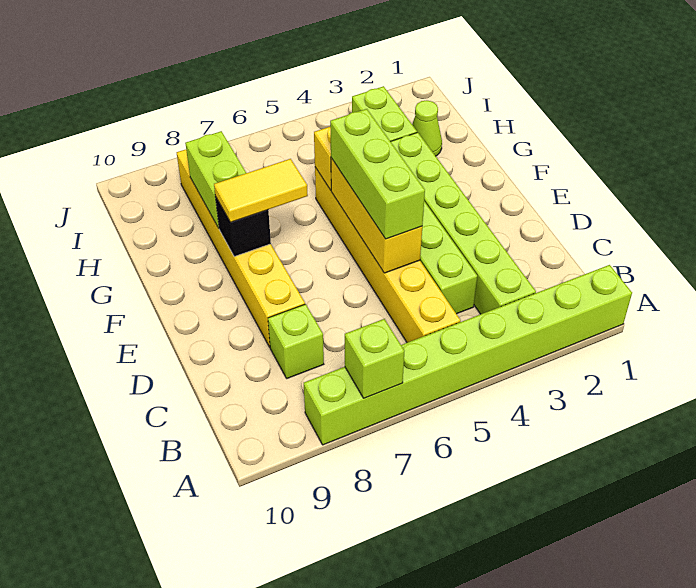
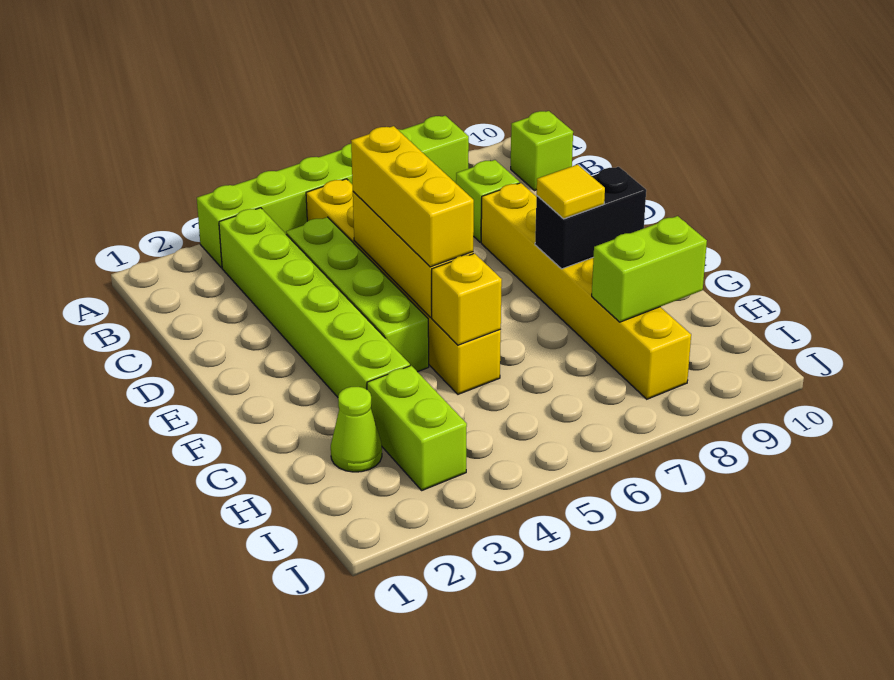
lime brick A1:A8 level 1 -> lime brick A3:A8 level 1
lime brick A7 level 2 -> lime brick B10 level 1
lime brick D5:F5 level 3 -> yellow brick D5:F5 level 3
yellow tile F7:F8 level 3 -> yellow tile F8 level 3
black brick F8 level 2 -> black brick F8:F9 level 2
lime brick G8:H8 level 2 -> lime brick H8:H9 level 2

